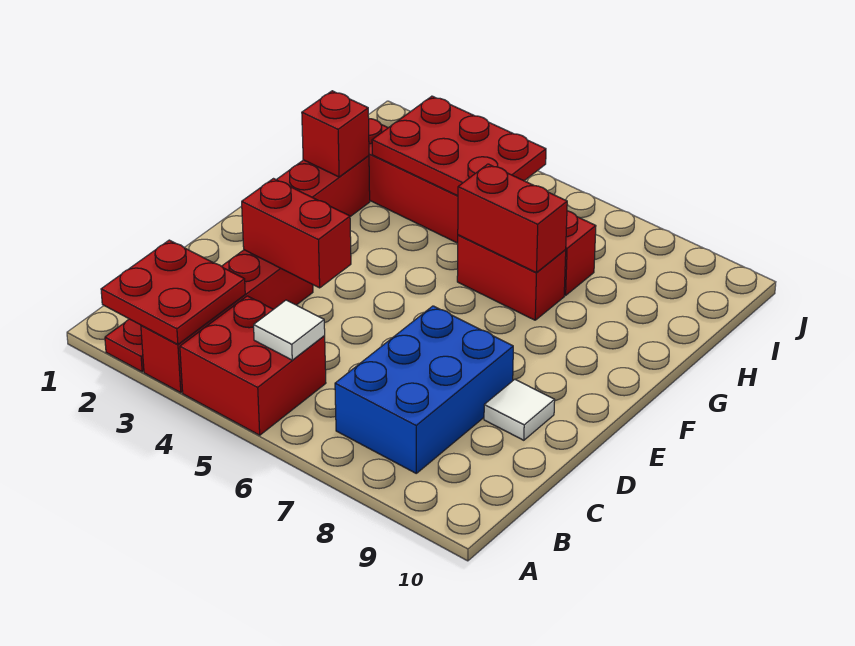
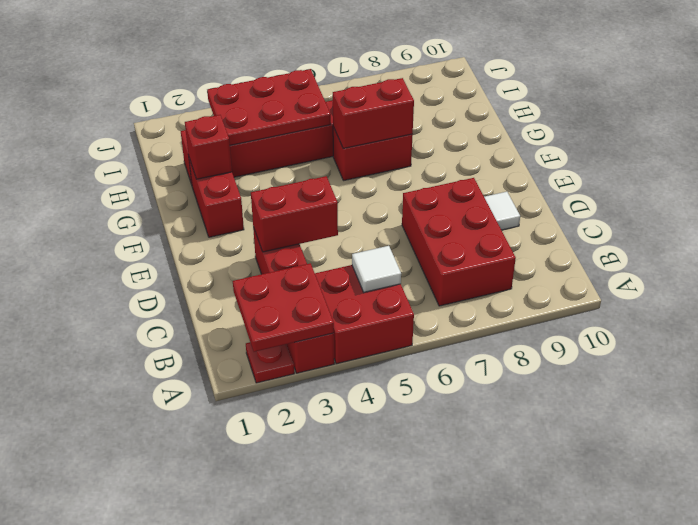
blue brick B7:D8 level 1 -> red brick B7:D8 level 1

